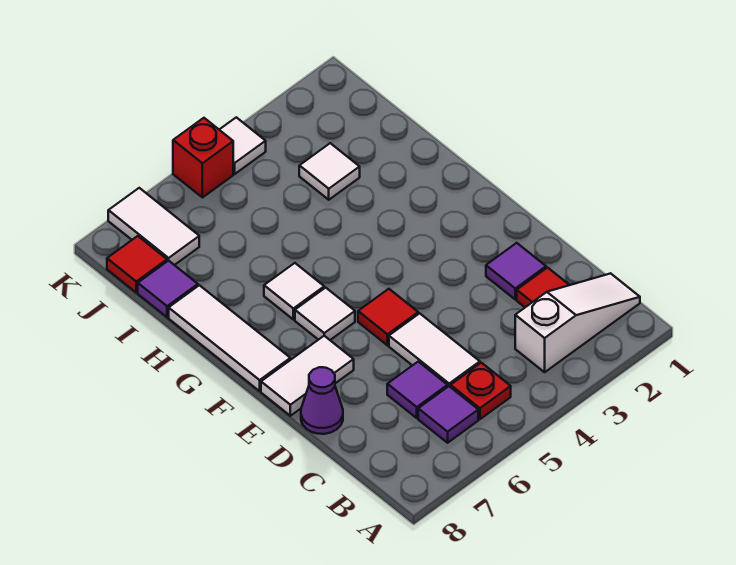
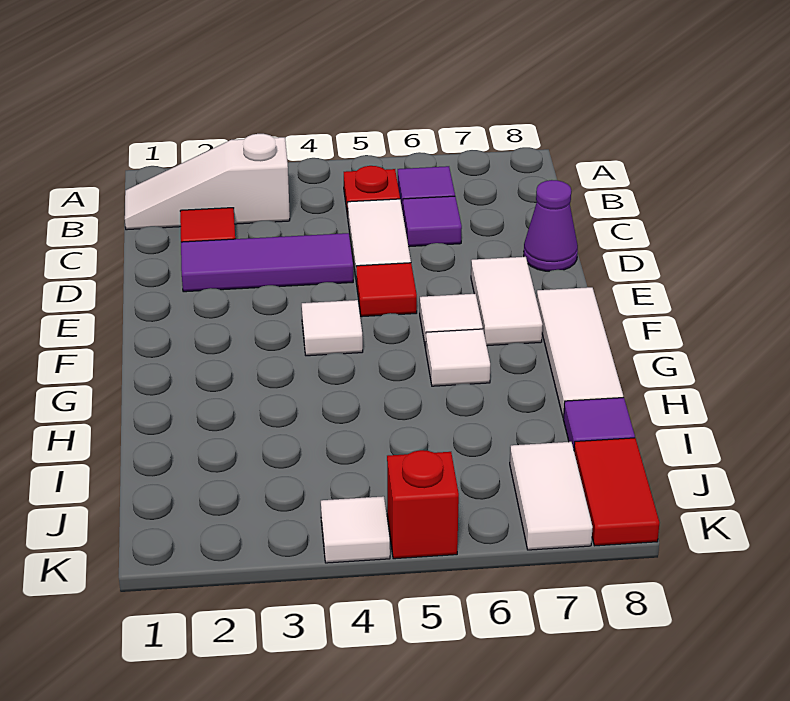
purple tile D2 level 1 -> purple tile D2:D4 level 1
white tile E7:E8 level 1 -> white tile E7:F7 level 1
white tile I3 level 1 -> white tile F4 level 1
red tile J8 level 1 -> red tile J8:K8 level 1

